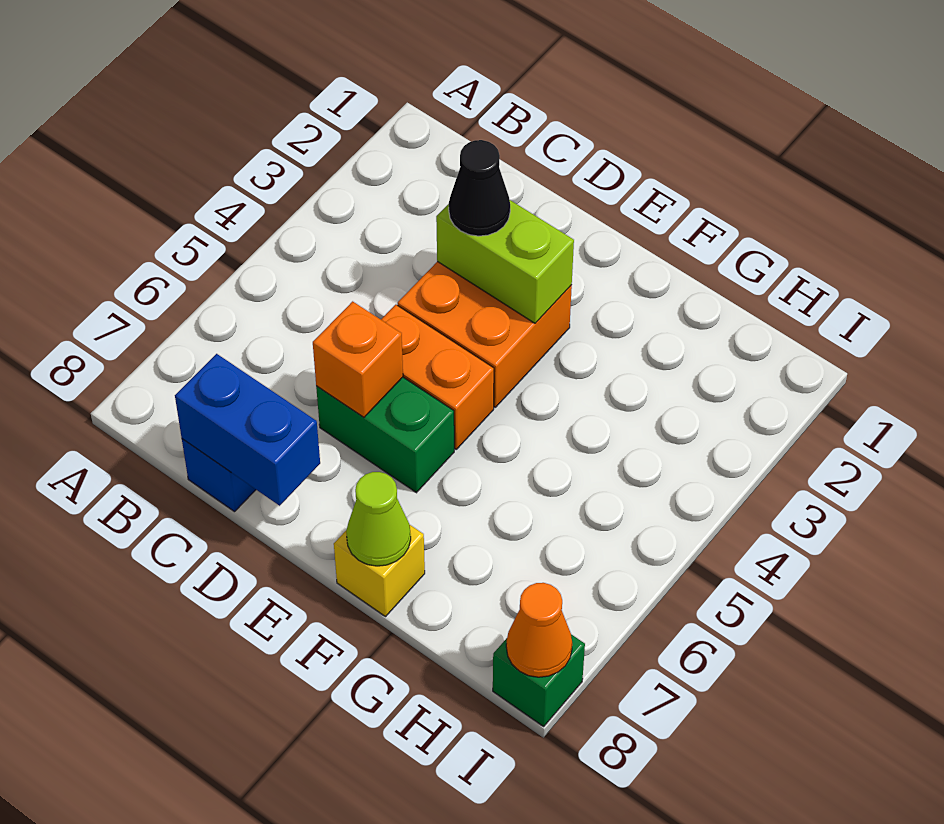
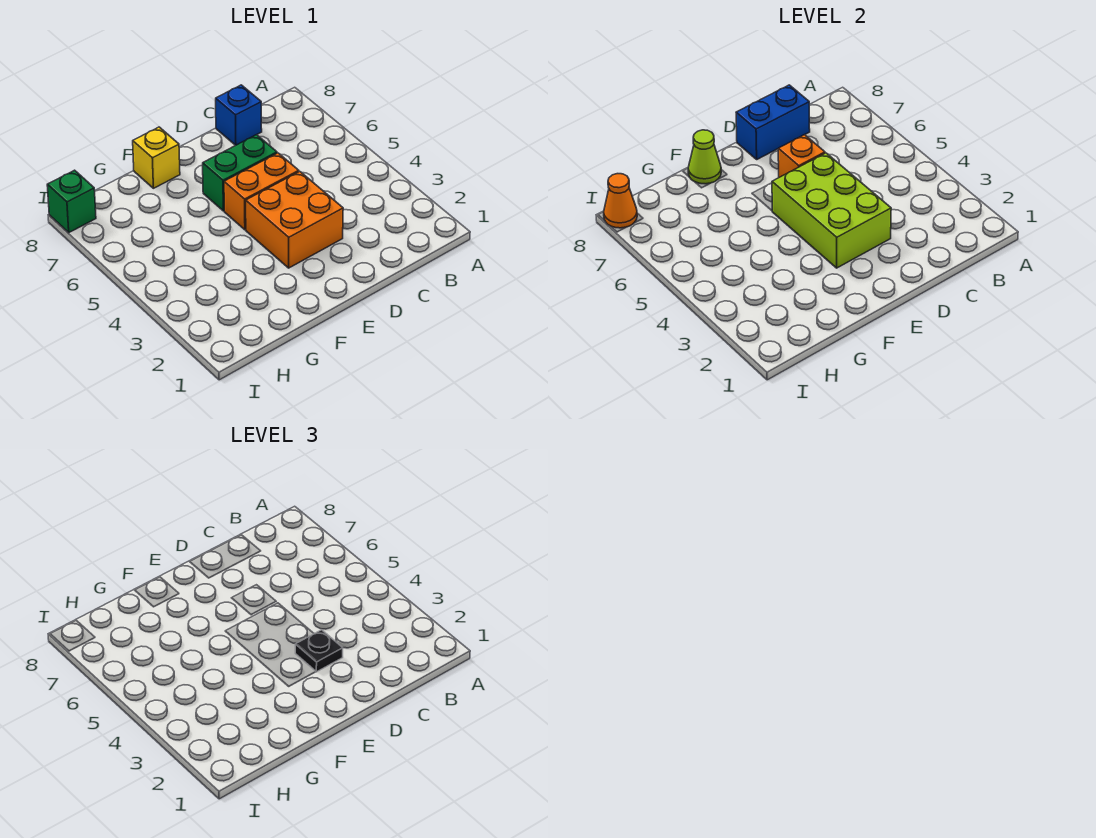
lime brick D3:E3 level 2 -> lime brick D3:E5 level 2
black cone D3 level 3 -> black plate D3 level 3

